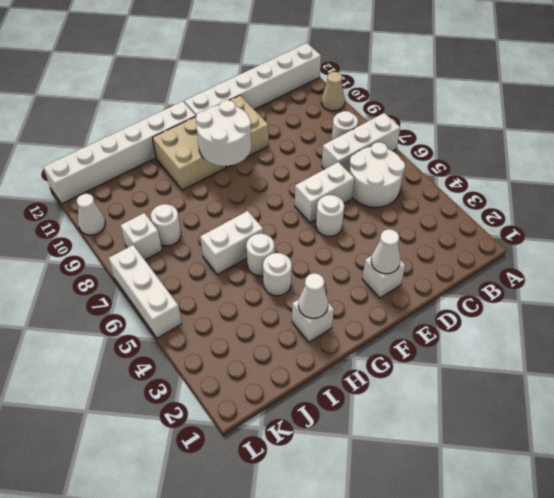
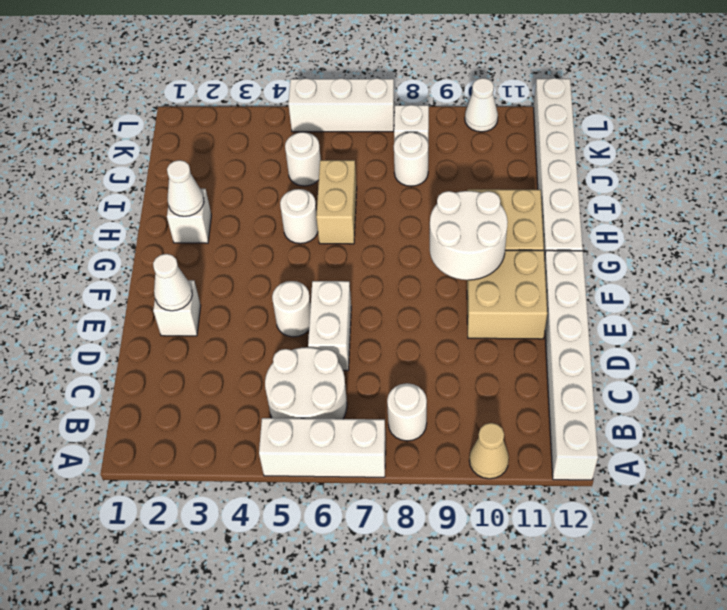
white brick A7:C7 level 1 -> white brick A5:A7 level 1
white round brick H4 level 1 -> white round brick J5 level 1
white brick H6:I6 level 1 -> tan brick H6:I6 level 1

